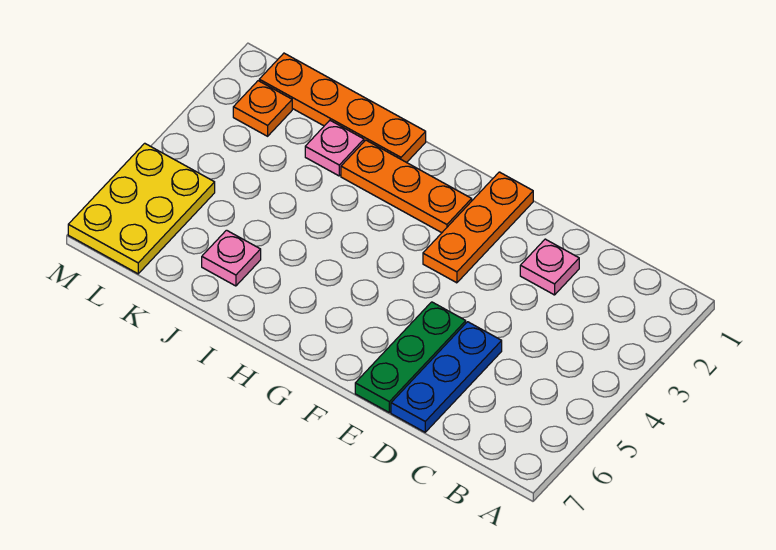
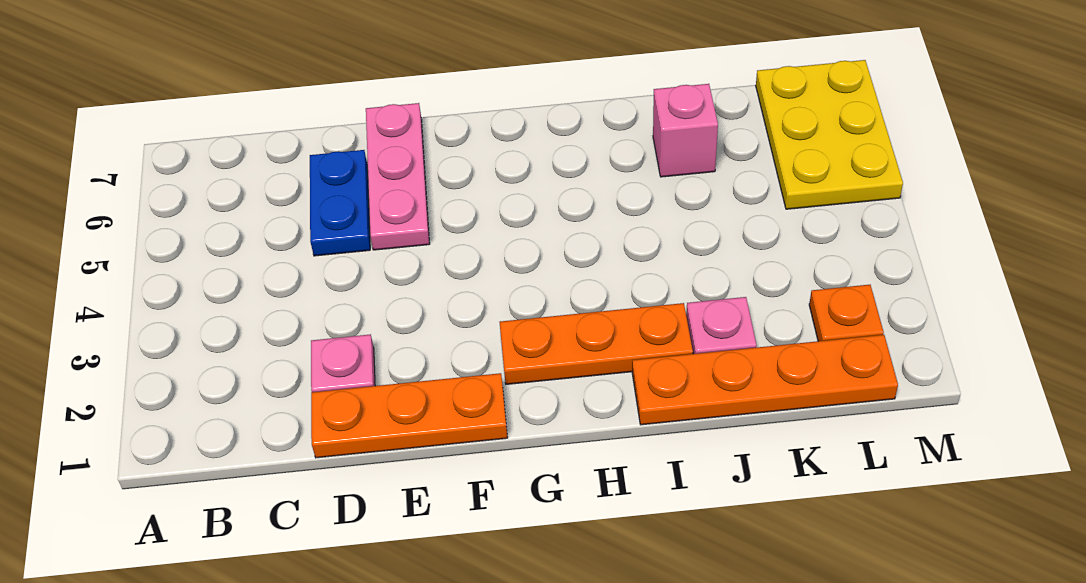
blue plate D5:D7 level 1 -> blue plate D5:D6 level 1
green plate E5:E7 level 1 -> pink plate E5:E7 level 1
orange plate F1:F3 level 1 -> orange plate D1:F1 level 1
pink plate J6 level 1 -> pink brick J6 level 1

